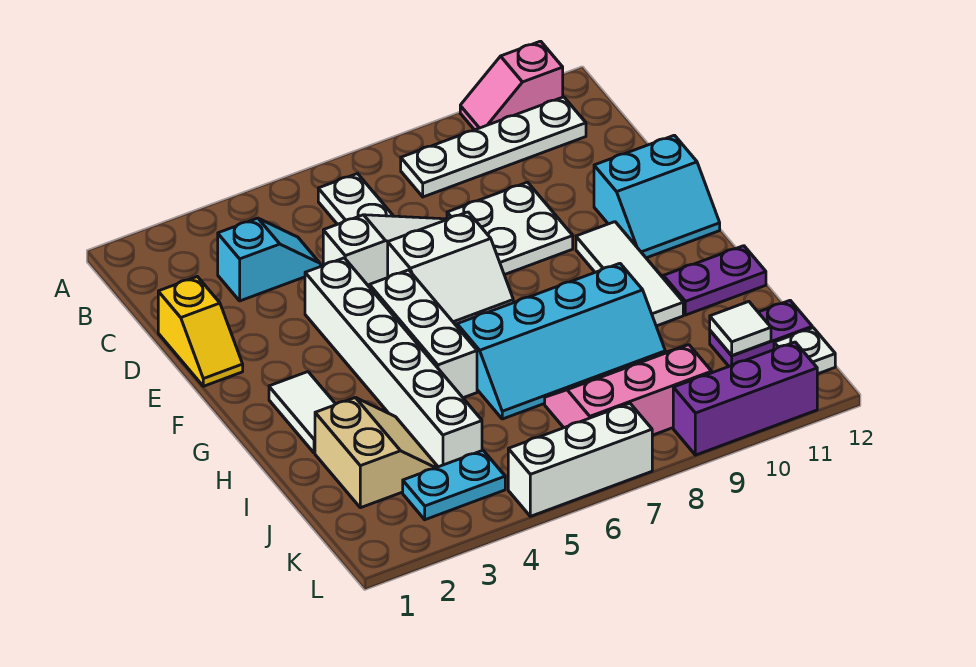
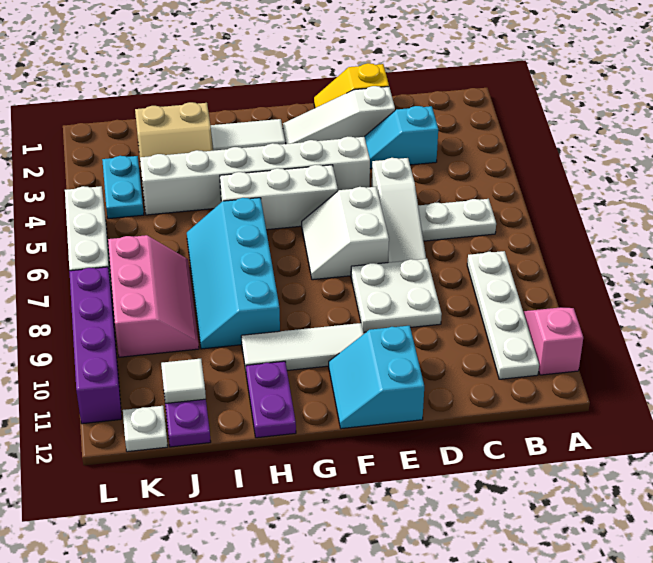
cyan slope C3:C4 level 1 top 3 -> cyan slope C3:D3 level 1 top C
none -> white slope D2:F2 level 1 top D
purple brick L9:L11 level 1 -> purple brick L8:L11 level 1

